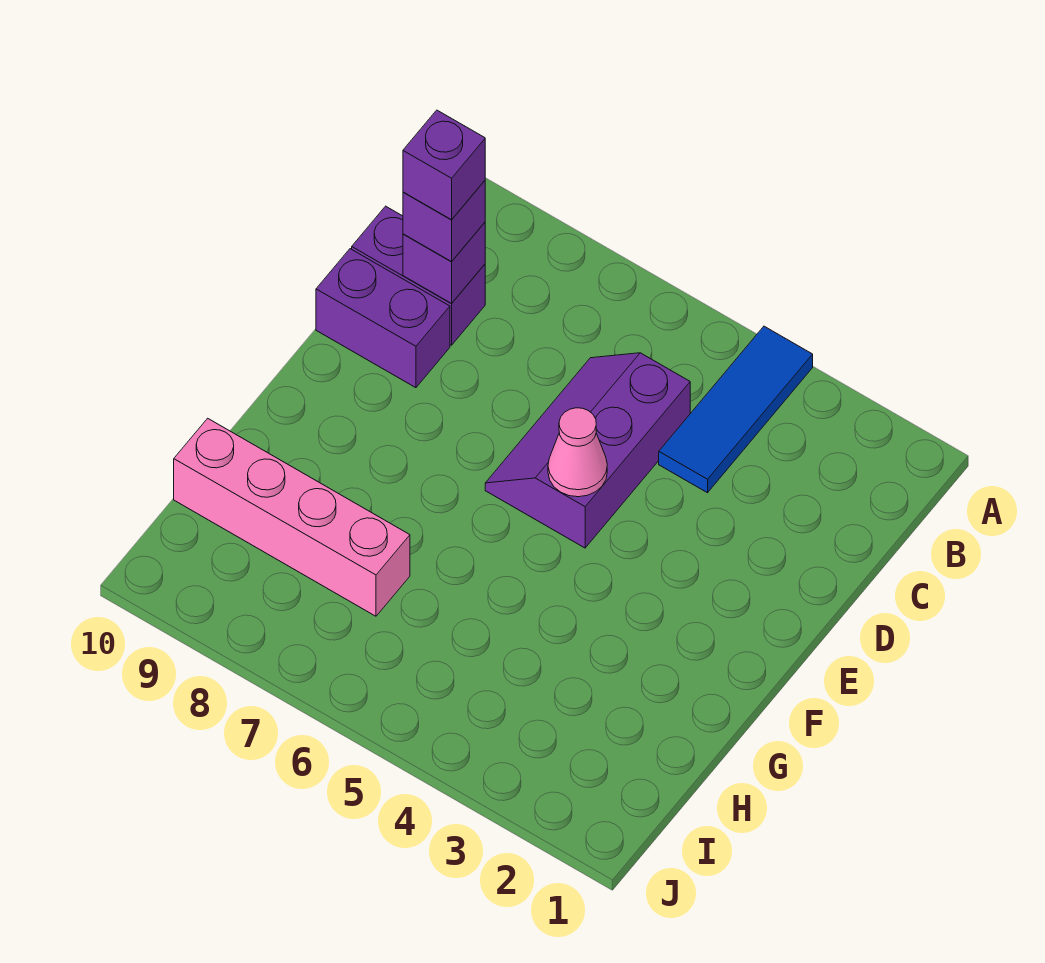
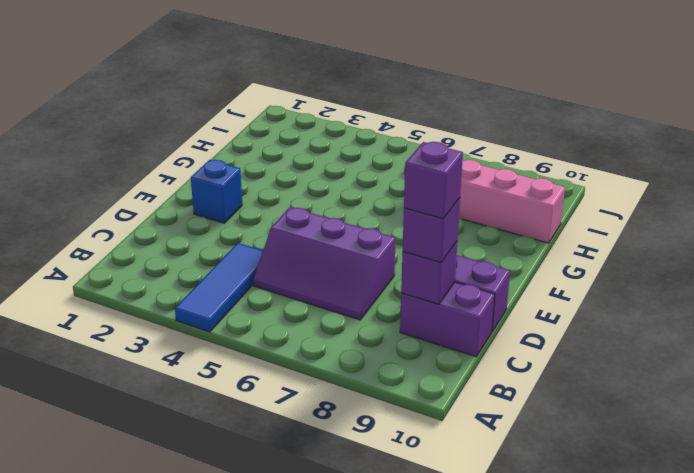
purple slope C5:E6 level 1 top 5 -> purple slope C5:D7 level 1 top D
none -> blue brick E2 level 1
pink cone E5 level 2 -> none

